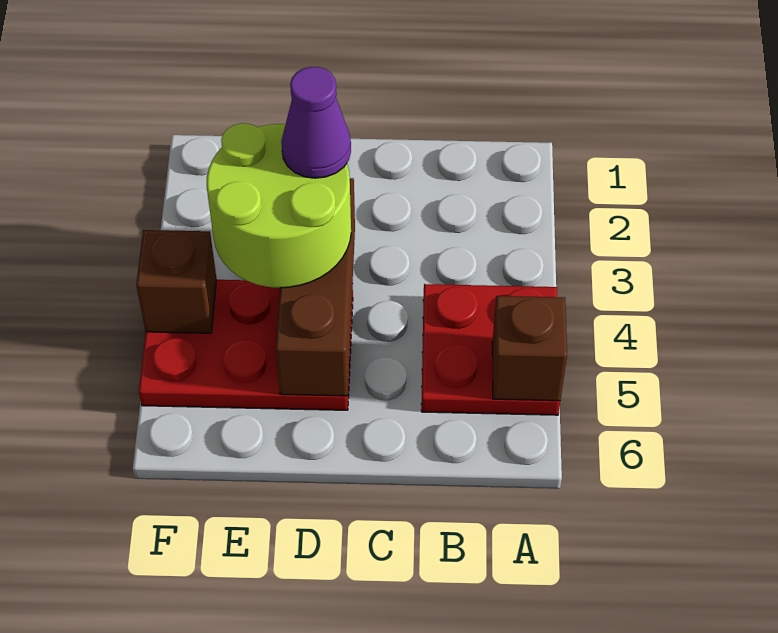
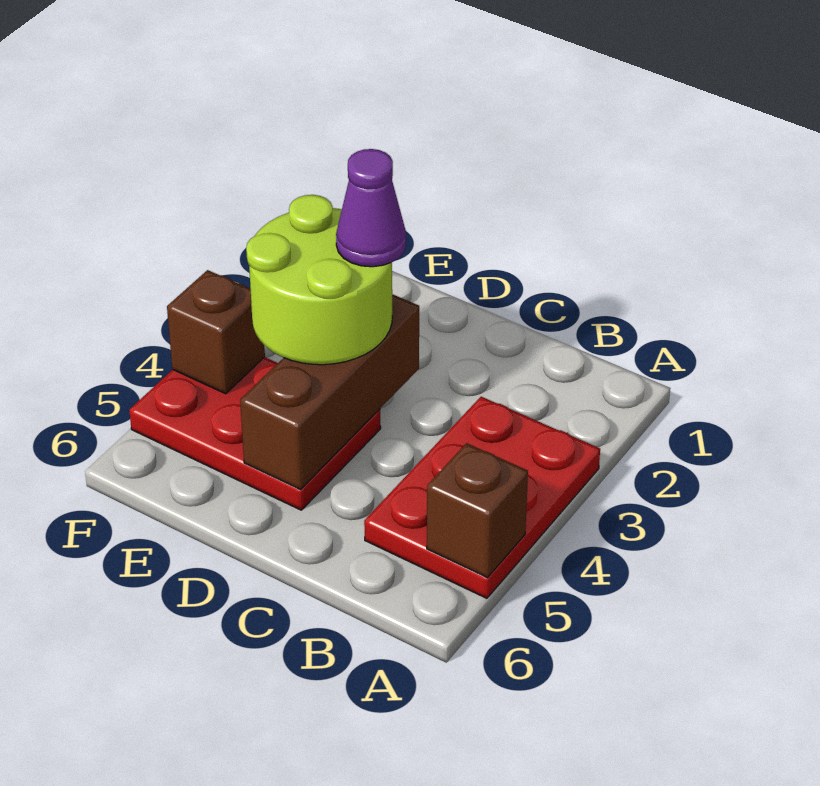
red plate A4:B5 level 1 -> red plate A3:B5 level 1

